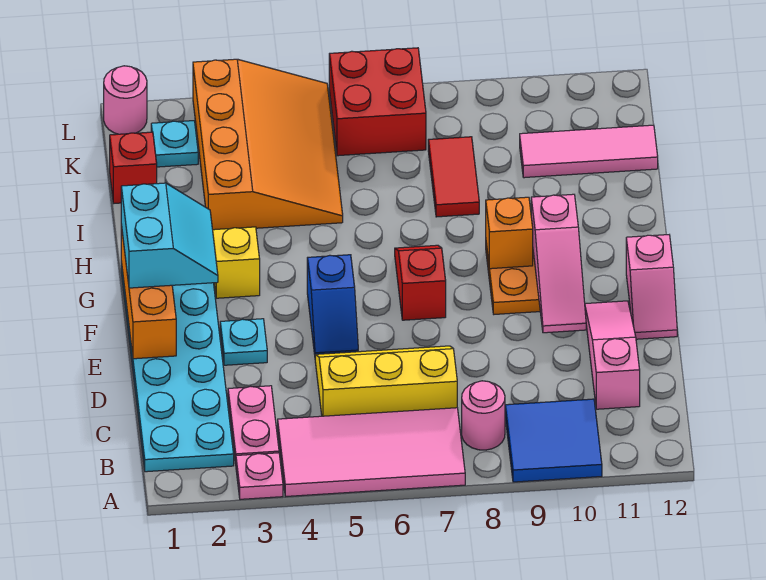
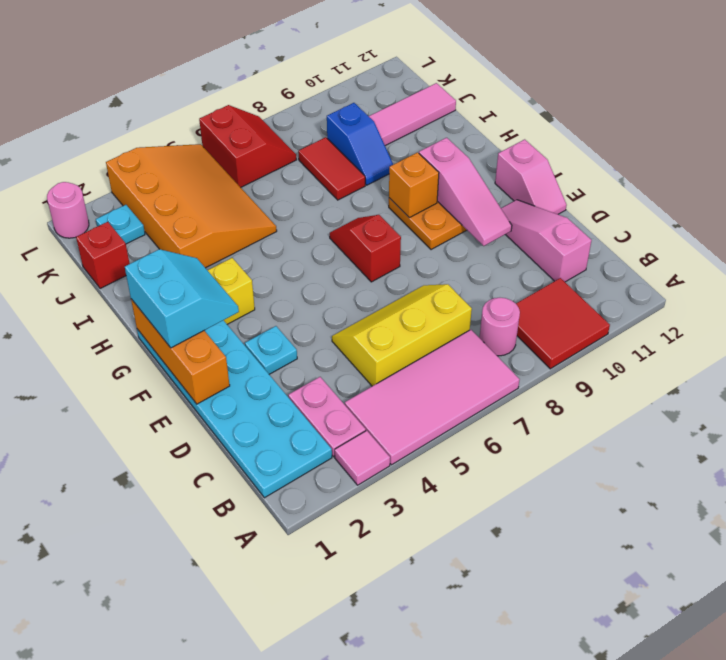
pink plate A3 level 1 -> pink tile A3 level 1
blue tile A9:B10 level 1 -> red tile A9:B10 level 1
blue slope E5:F5 level 1 top F -> blue slope I9:J9 level 1 top J
red brick K6:L7 level 1 -> red slope K6:L7 level 1 top 6

